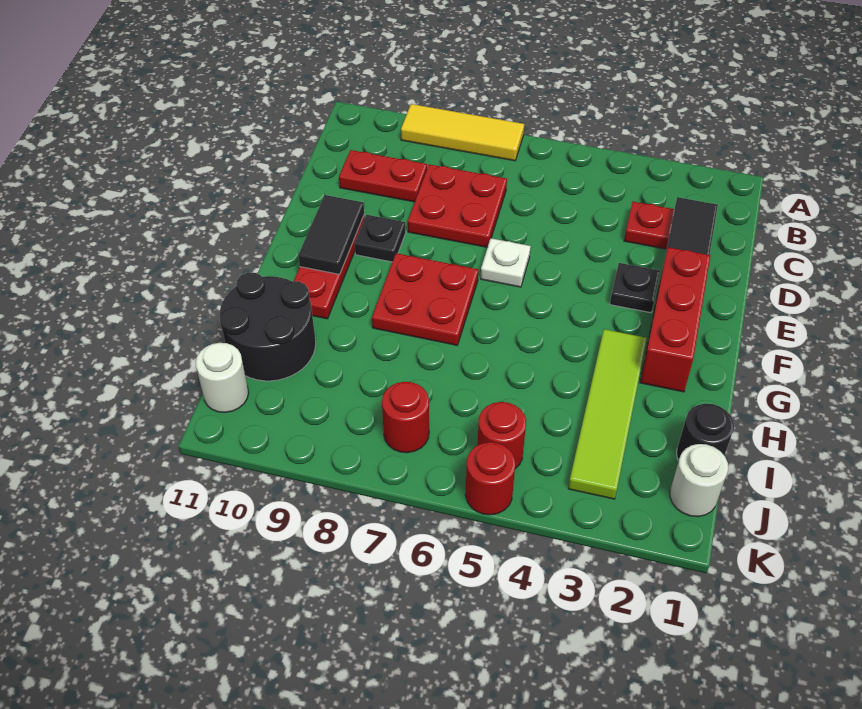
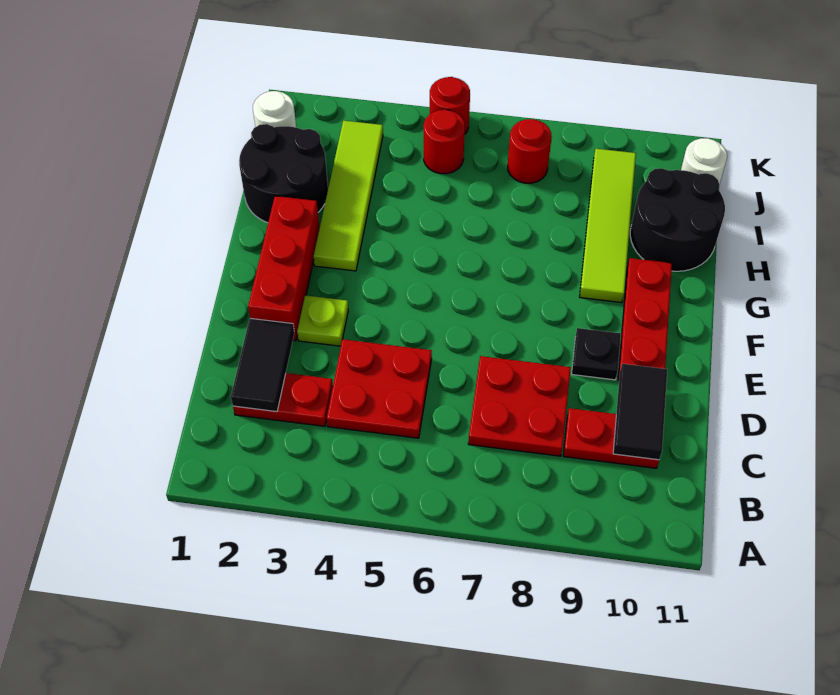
yellow tile A7:A9 level 1 -> none
black plate E3 level 1 -> lime plate E3 level 1
white plate E6 level 1 -> none
black tile E10:F10 level 2 -> black tile C10:D10 level 2
red plate F7:G8 level 1 -> red plate C4:D5 level 1
none -> lime tile G9:J9 level 1
black round brick I1 level 1 -> black round brick H1:I2 level 1

